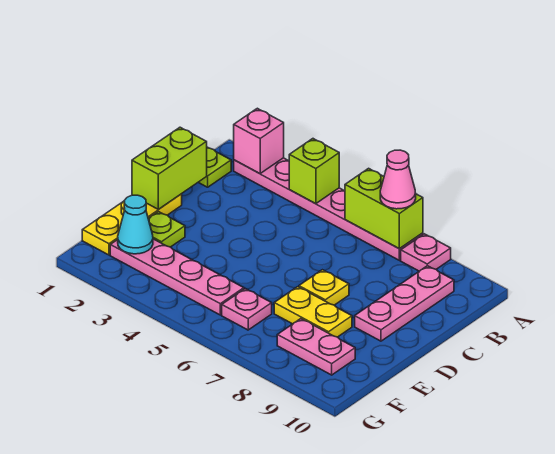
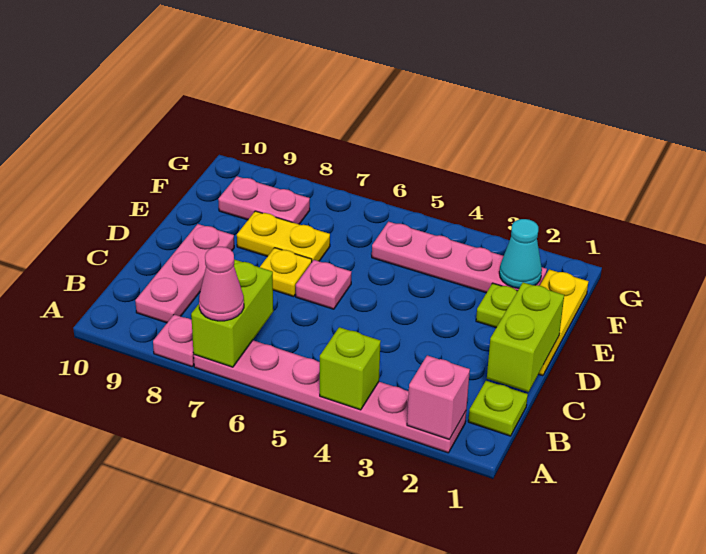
lime brick A6:A7 level 2 -> lime brick A7:B7 level 2
pink plate F6 level 1 -> pink plate D6 level 1

